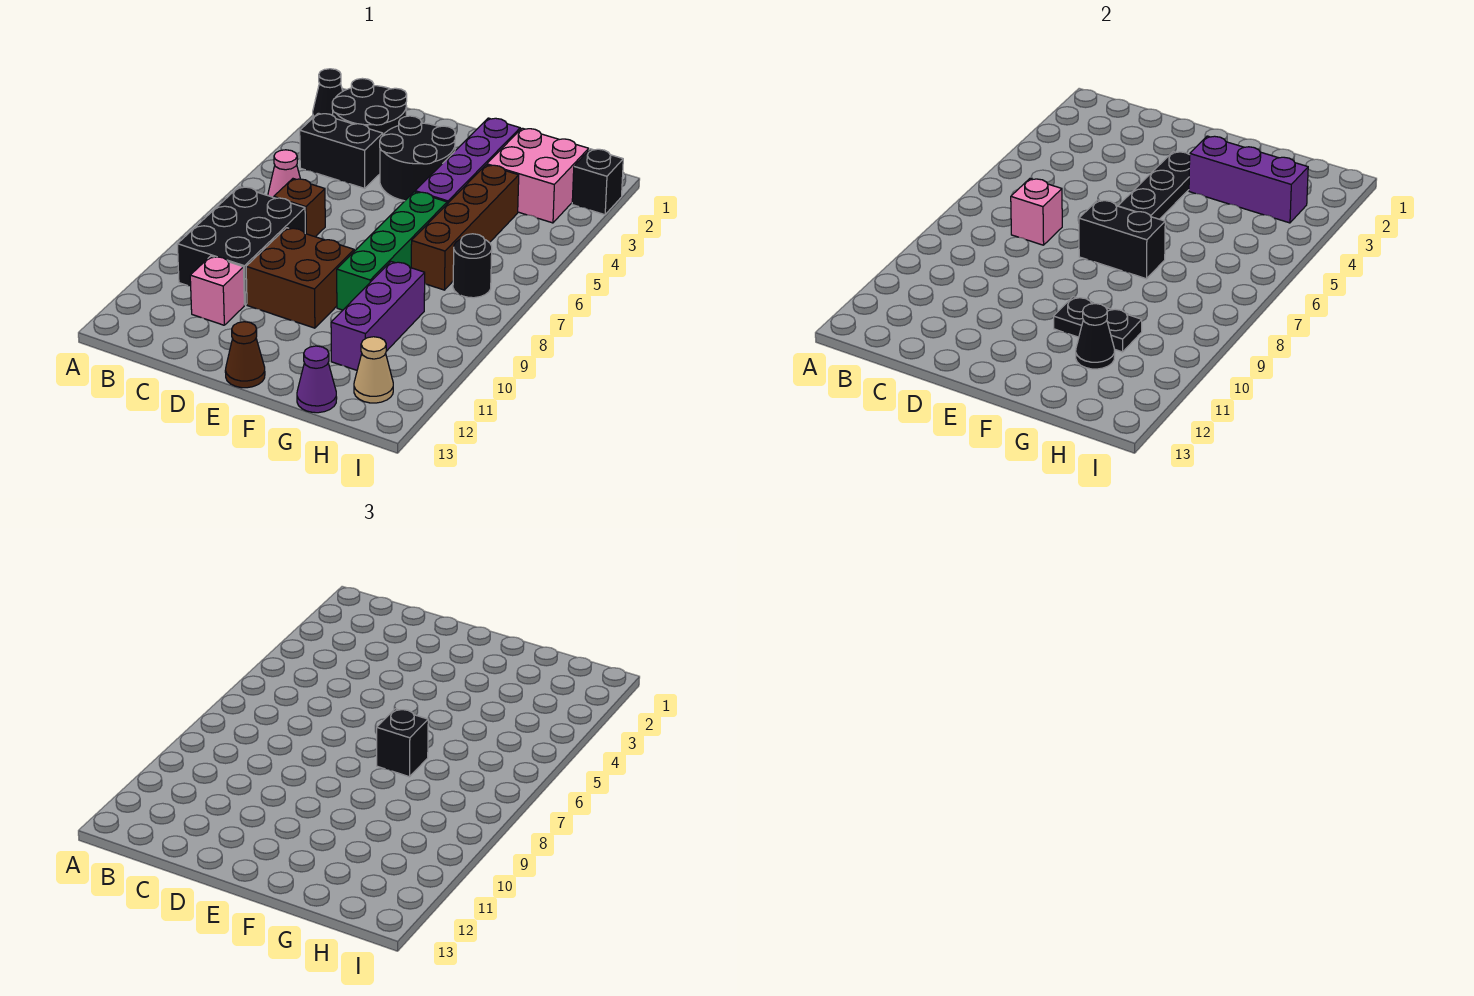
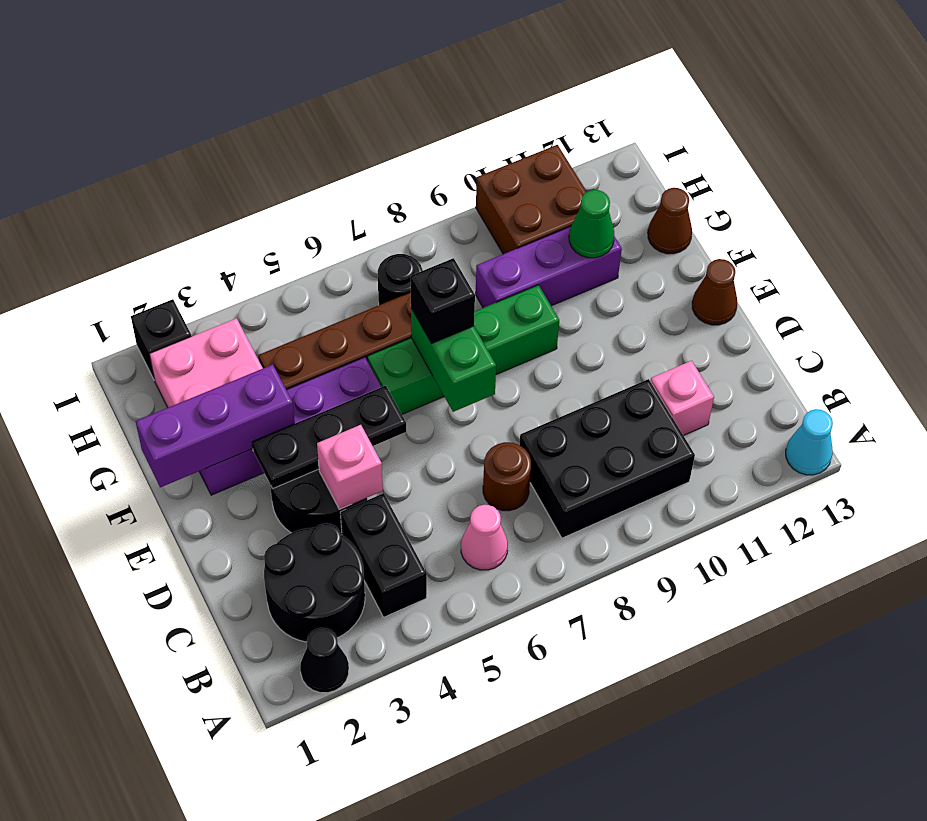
none -> cyan cone A13 level 1
brown brick C7 level 1 -> brown round brick C7 level 1
pink brick C7 level 2 -> pink brick D4 level 2
brown brick D9:E10 level 1 -> brown brick H10:I11 level 1
black brick E7:F7 level 2 -> green brick E7:F7 level 2
purple brick F3:H3 level 2 -> purple brick F1:F3 level 2
black plate F10:G10 level 2 -> none
black cone G11 level 2 -> green cone G11 level 2
purple cone G13 level 1 -> brown cone G13 level 1
tan cone H12 level 1 -> none

